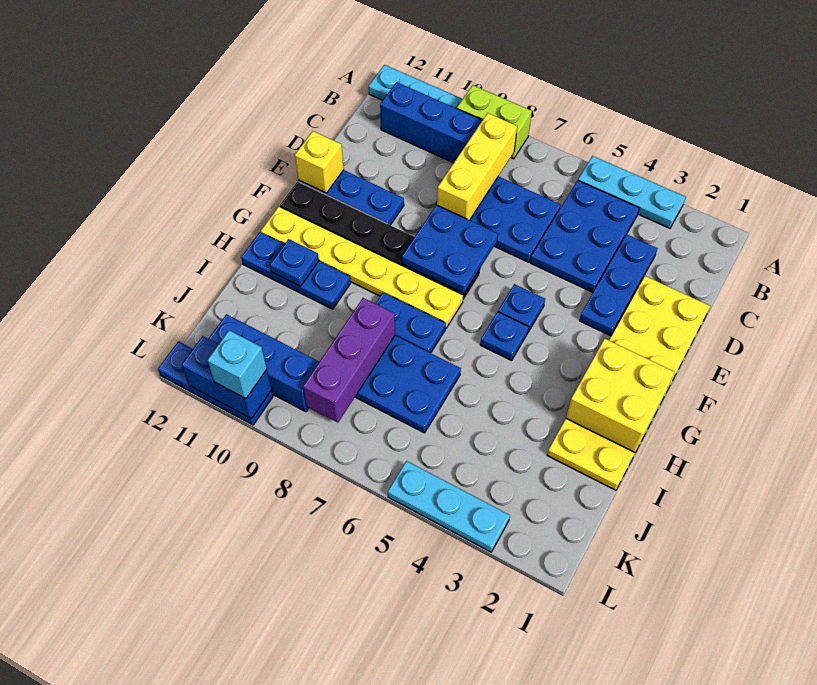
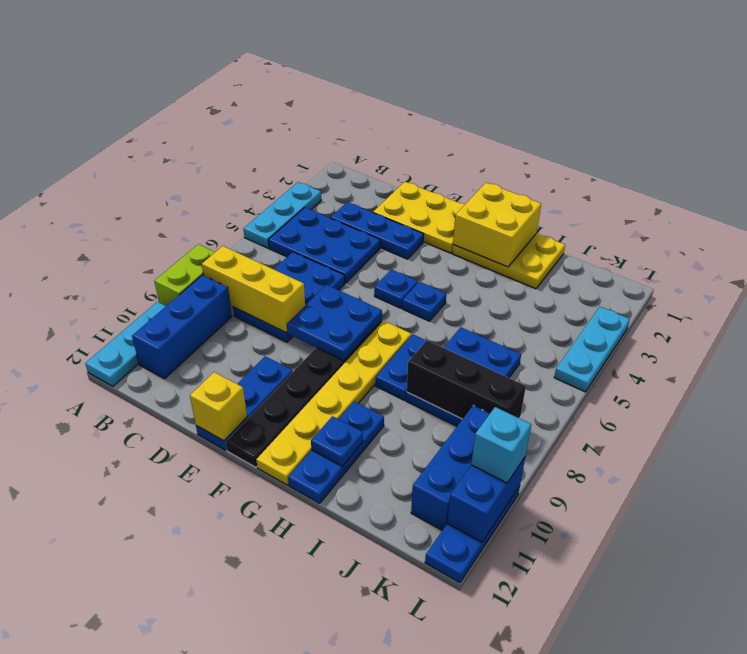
purple brick I8:K8 level 2 -> black brick I8:K8 level 2

